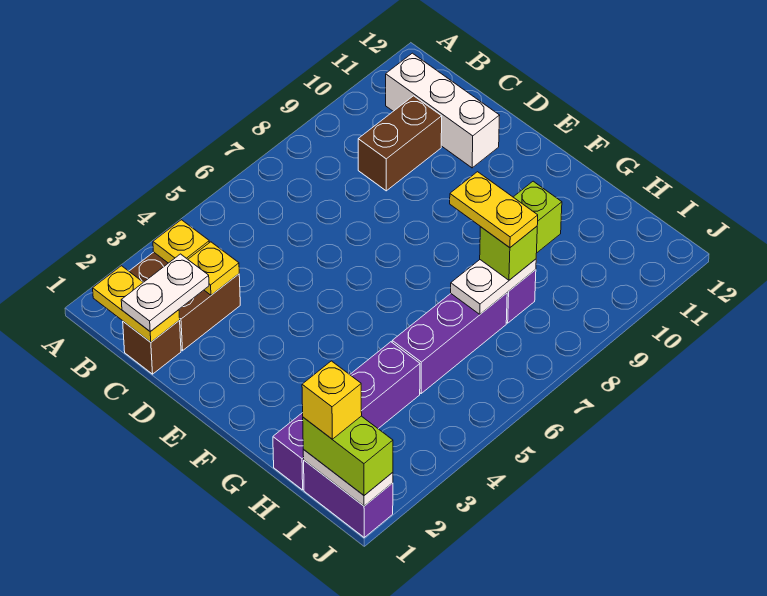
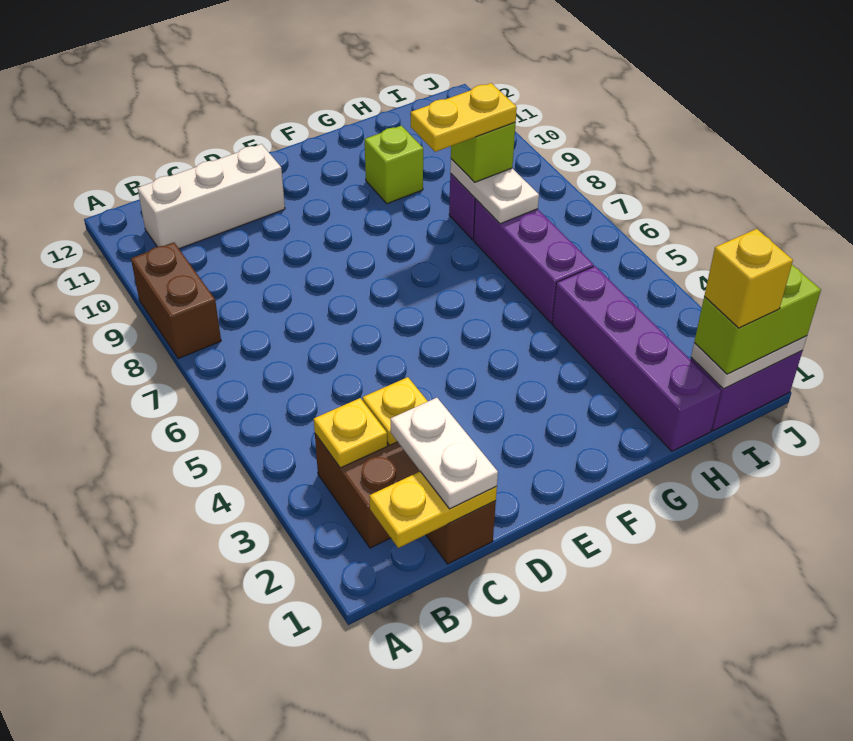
brown brick C9:C10 level 1 -> brown brick A8:A9 level 1

